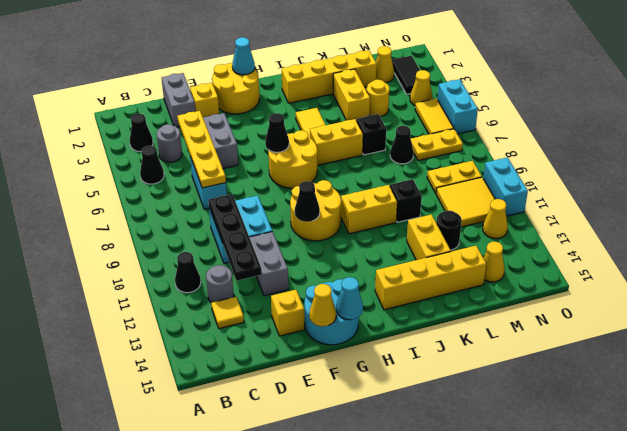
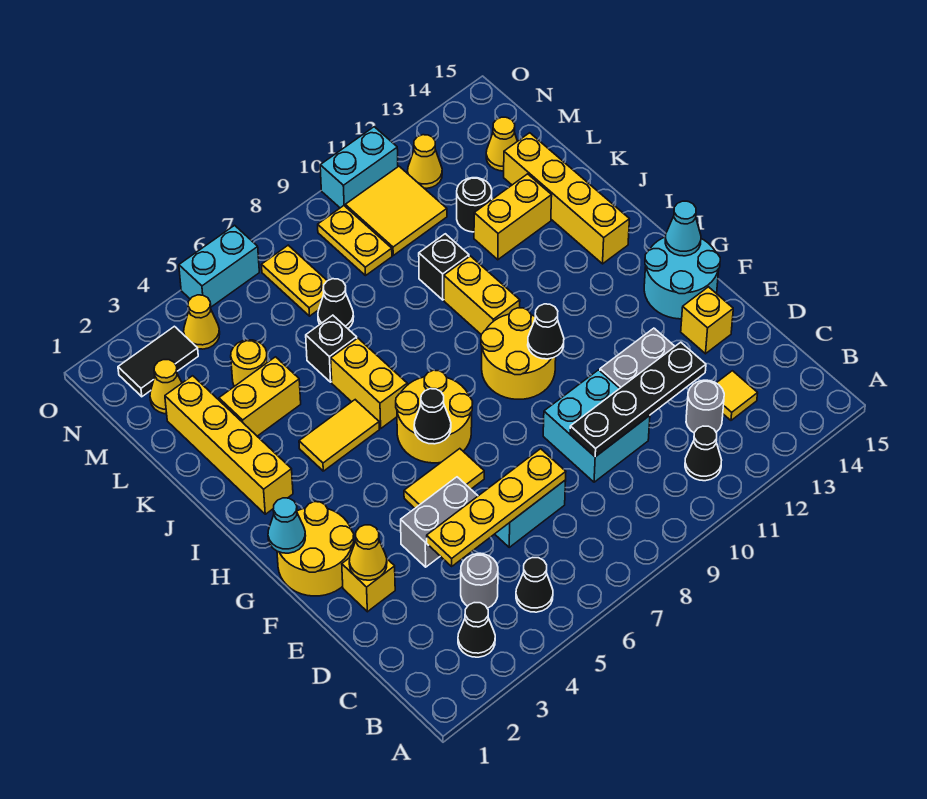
grey brick D1:D2 level 1 -> none
yellow cone F15 level 2 -> yellow cone E2 level 2
yellow tile N5:N6 level 1 -> yellow tile F5:F6 level 1

